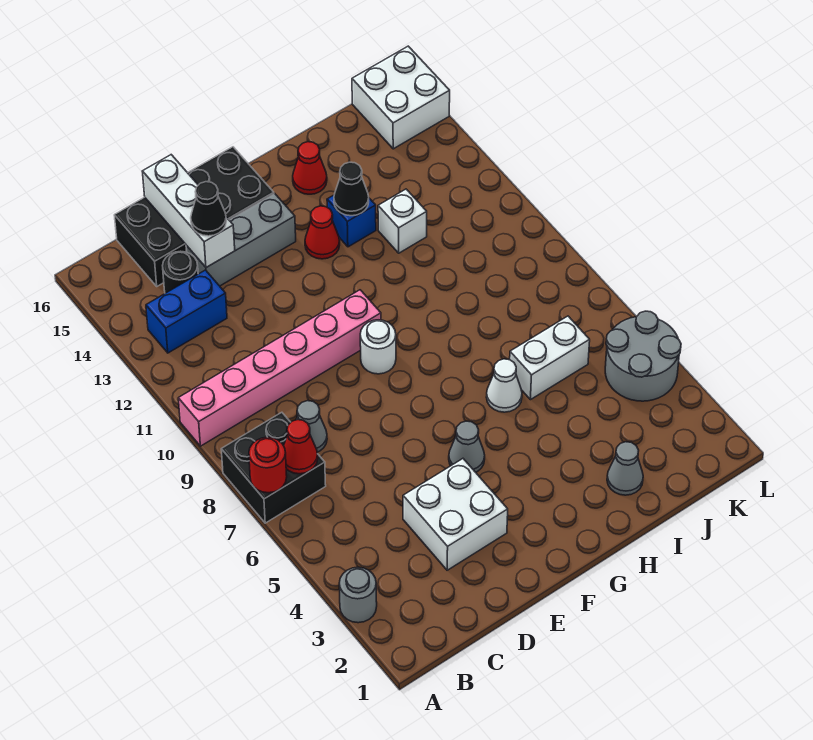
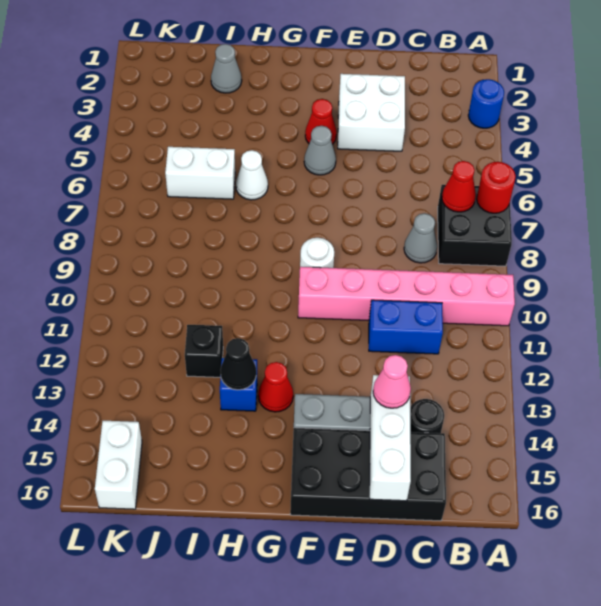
grey round brick A3 level 1 -> blue round brick A3 level 1
blue brick B13:C13 level 1 -> blue brick C11:D11 level 1
black cone D14 level 3 -> pink cone D14 level 3
red cone H15 level 1 -> red cone F4 level 1
white brick I12 level 1 -> black brick I12 level 1
grey round brick K4:L5 level 1 -> none
white brick K15:L16 level 1 -> white brick K15:K16 level 1

